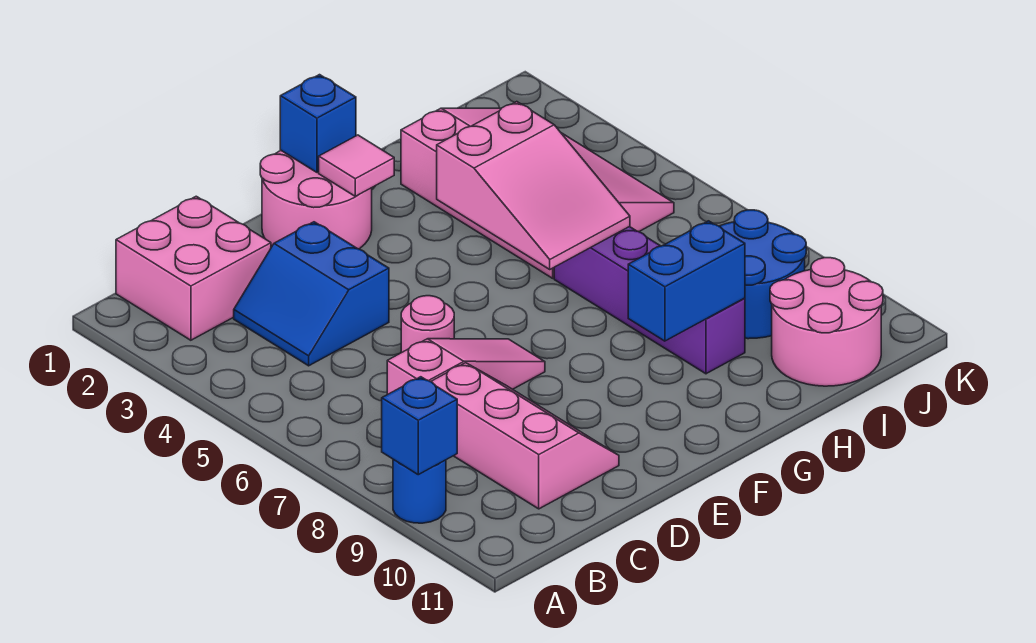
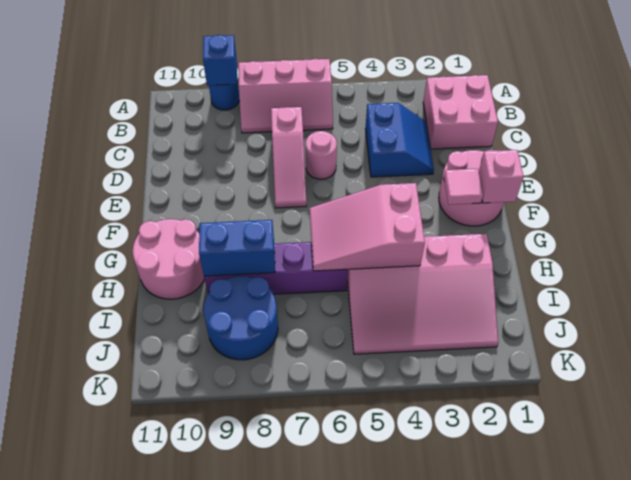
blue slope C3:D4 level 1 top D -> blue slope C3:D4 level 1 top 4
pink slope C8:D10 level 1 top C -> pink slope A6:B8 level 1 top A
blue brick F1 level 2 -> pink brick F1 level 2
blue brick G9:H9 level 2 -> blue brick H8:H9 level 2
pink round brick I10:J11 level 1 -> pink round brick G10:H11 level 1

